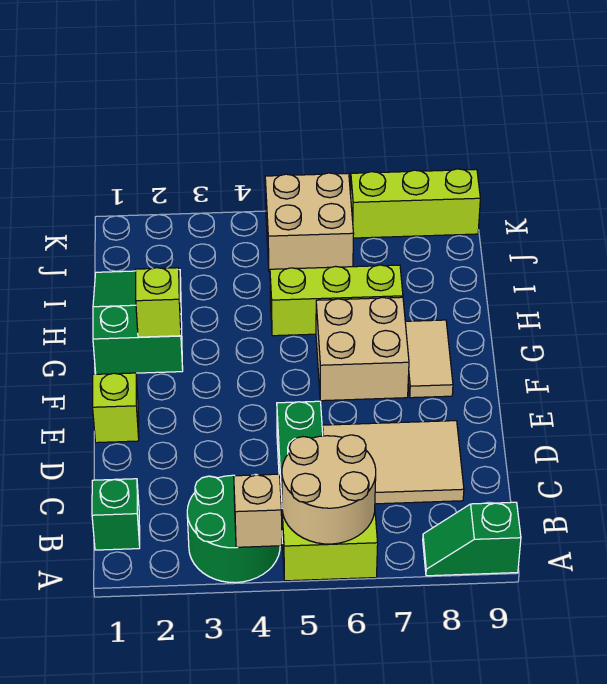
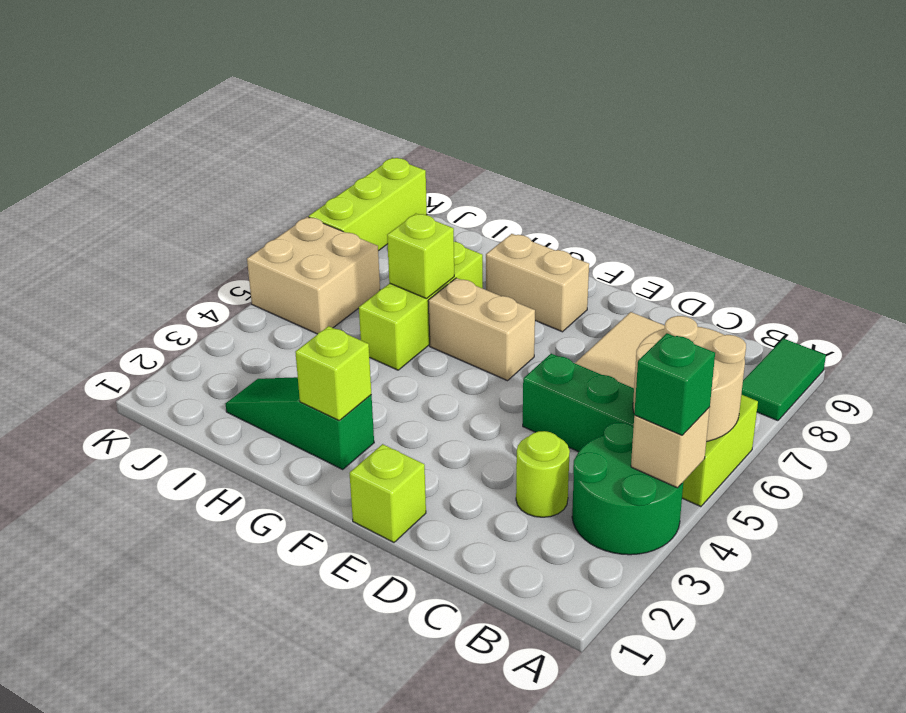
green slope A8:A9 level 1 top 9 -> green tile A8:A9 level 1
green brick B1 level 1 -> green brick A4 level 3
none -> lime round brick C3 level 1
tan brick F6:G7 level 1 -> tan brick F6:G6 level 1
tan tile F8:G8 level 1 -> tan brick F8:G8 level 1
green slope G1:I2 level 1 top G -> green slope G2:I2 level 1 top G
none -> lime brick H6 level 2

